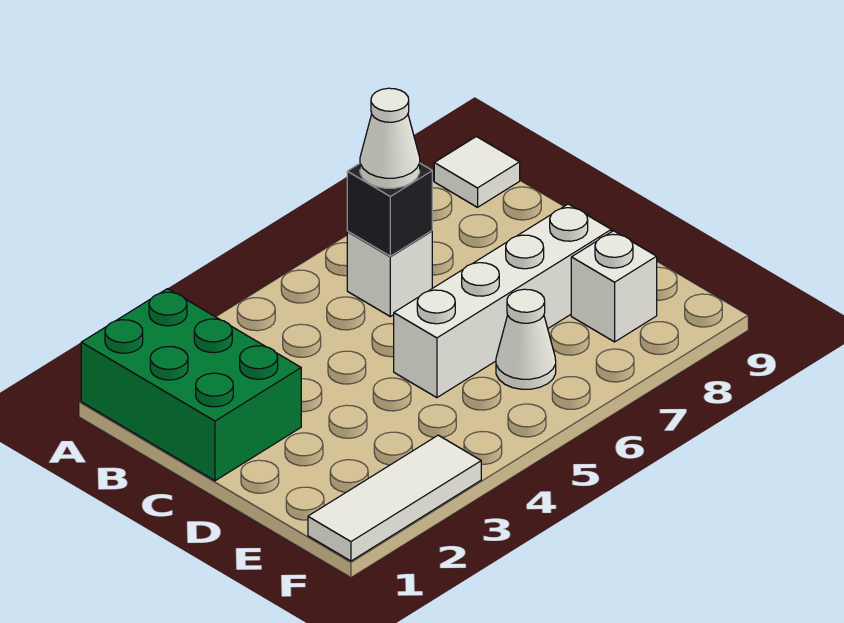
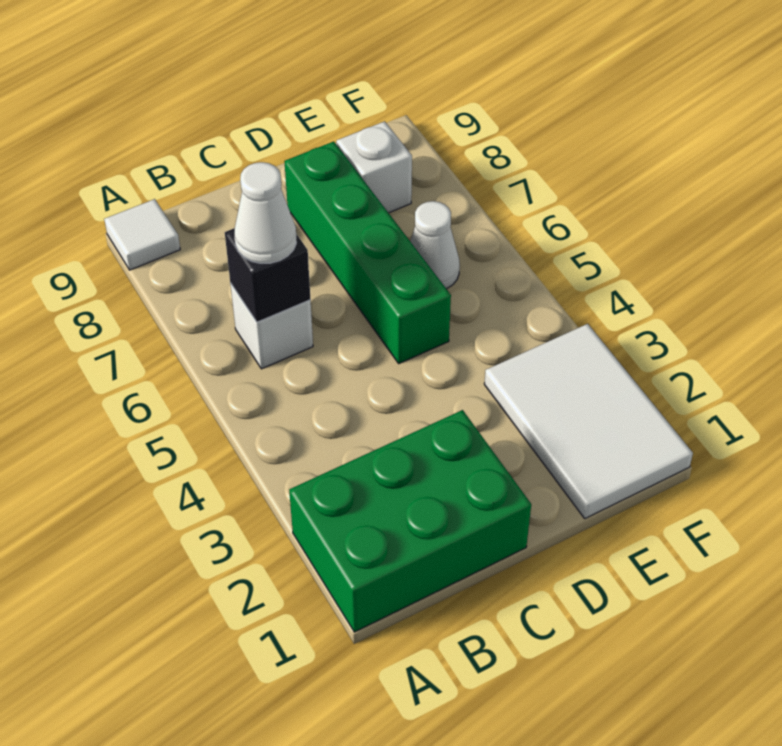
white brick D5:D8 level 1 -> green brick D5:D8 level 1
white tile F1:F3 level 1 -> white tile E1:F3 level 1

